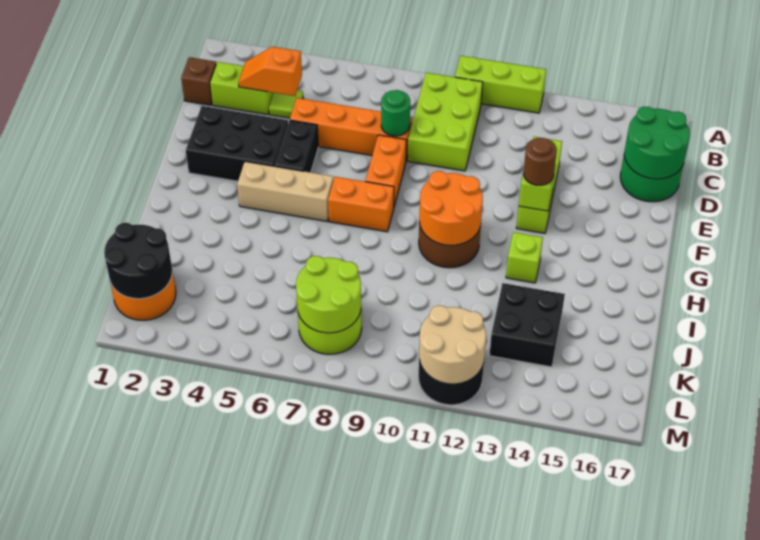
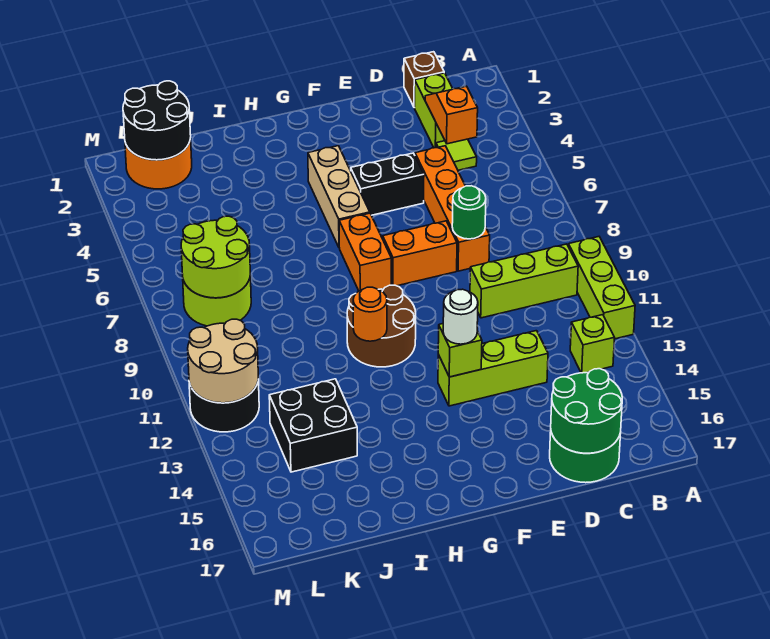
lime brick B9:D10 level 1 -> lime brick B10:D10 level 1
black brick E2:F4 level 1 -> none
brown round brick F13 level 3 -> white round brick F13 level 3
orange round brick G10:H11 level 2 -> orange round brick H11 level 2
lime brick H13 level 1 -> lime brick B13 level 1

